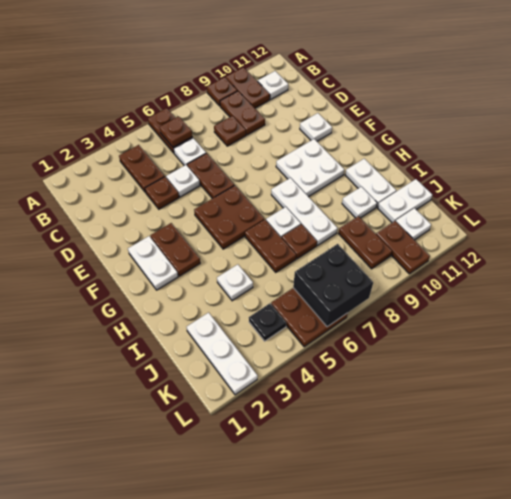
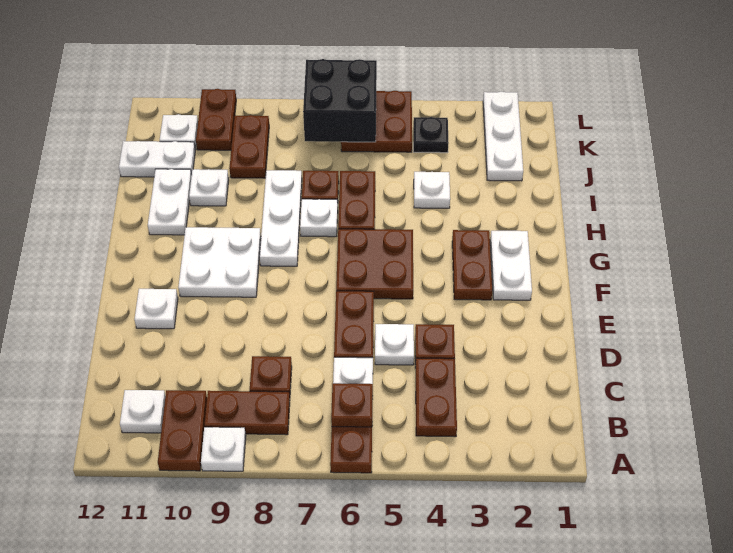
brown plate A9 level 1 -> white plate A9 level 1
brown plate B9:C9 level 1 -> brown plate B8:B9 level 1

